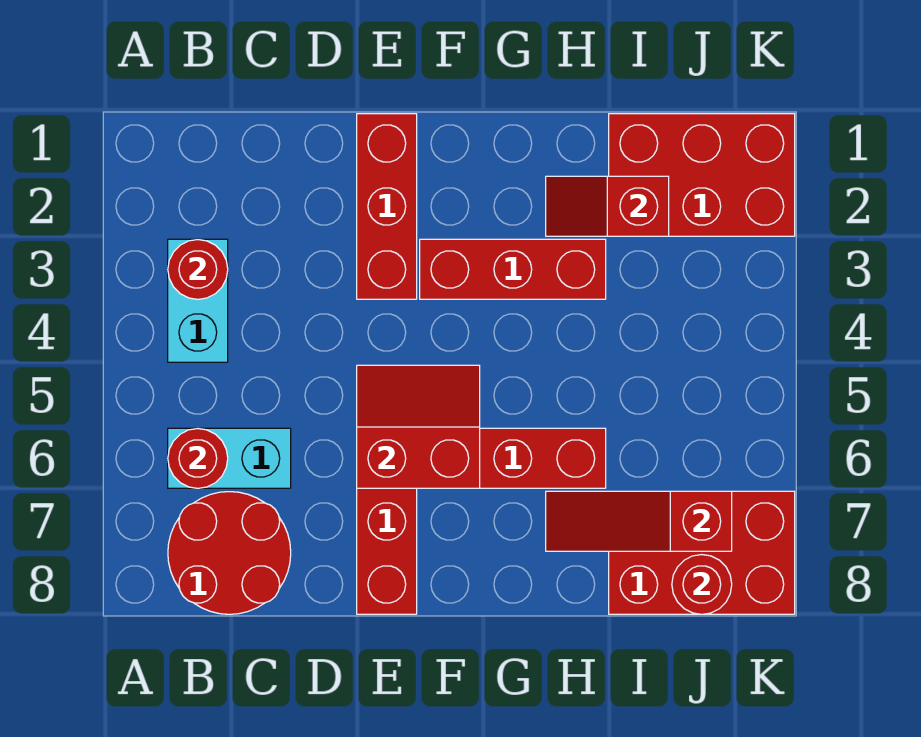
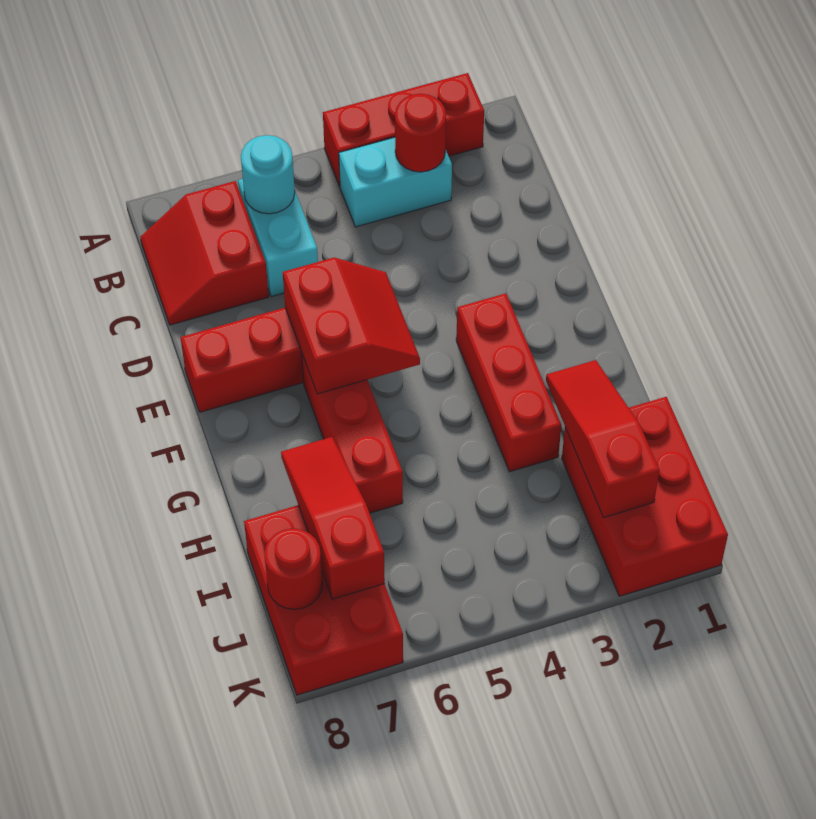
red round brick B6 level 2 -> cyan round brick B6 level 2
red round brick B7:C8 level 1 -> red slope B7:C8 level 1 top 7
red brick E1:E3 level 1 -> red brick A2:A4 level 1
red slope H2:I2 level 2 top I -> red slope H2:J2 level 2 top J

